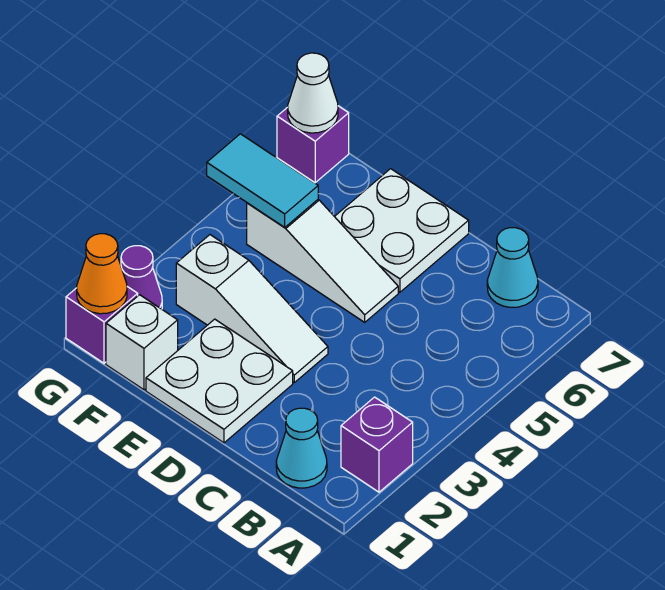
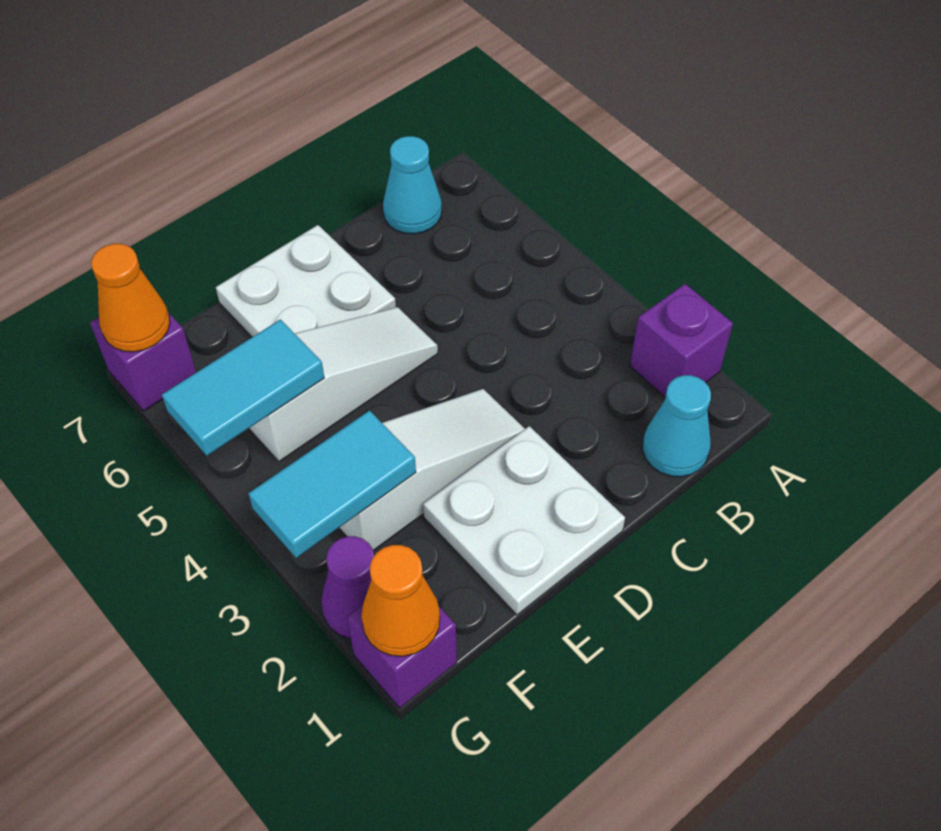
white brick F1 level 1 -> none
none -> cyan tile F3:G3 level 2
white cone G7 level 2 -> orange cone G7 level 2

